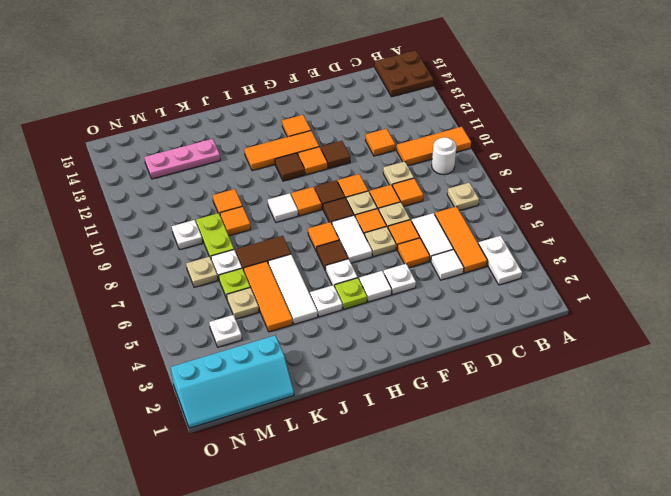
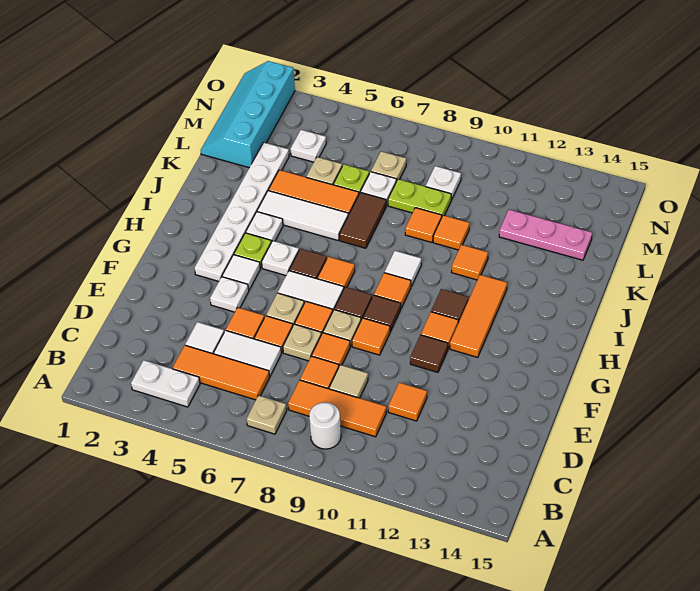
orange tile A10:C10 level 1 -> orange tile C8:C10 level 1
brown plate A14:B15 level 1 -> none
tan plate D9 level 1 -> tan tile D9 level 1
none -> white plate G3:L3 level 1
orange tile G13 level 1 -> orange tile J11 level 1
pink plate K13:M13 level 1 -> pink plate L12:L14 level 1

